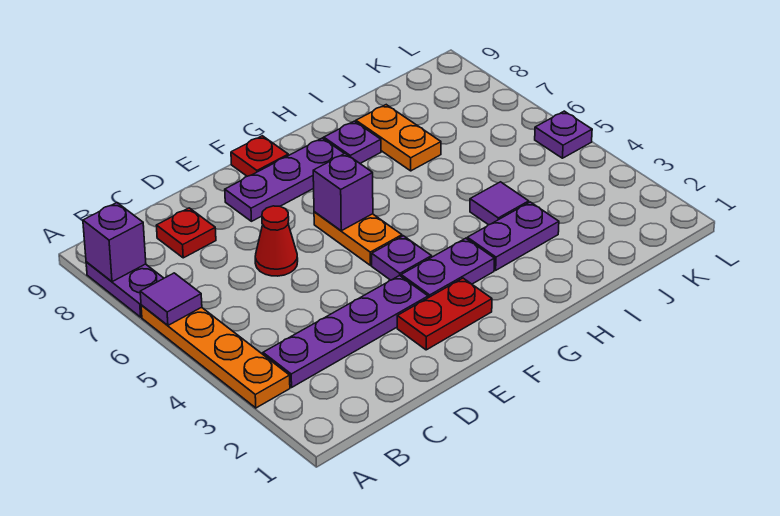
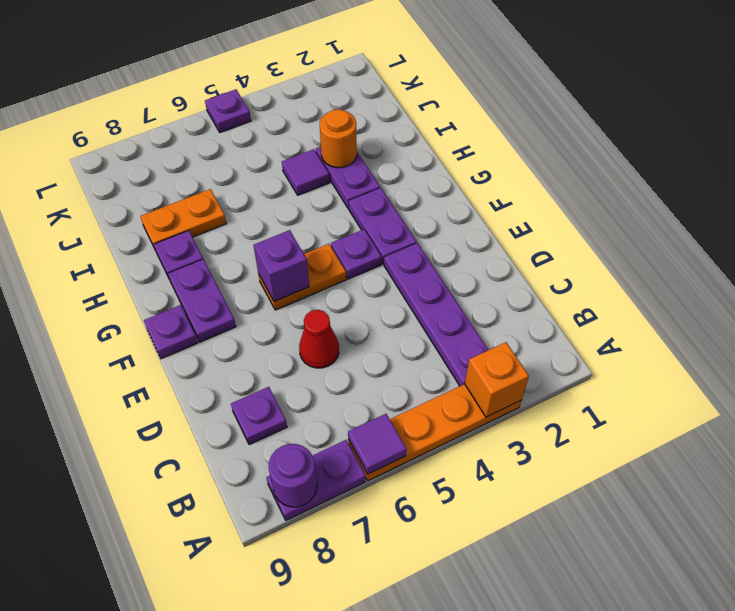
none -> orange brick A3 level 2
purple brick A8 level 2 -> purple round brick A8 level 2
red plate C8 level 1 -> purple plate C8 level 1
red plate E2:F2 level 1 -> none
purple plate E8:G8 level 1 -> purple plate F8:G8 level 1
red plate F9 level 1 -> purple plate F9 level 1
none -> orange round brick I3 level 2

